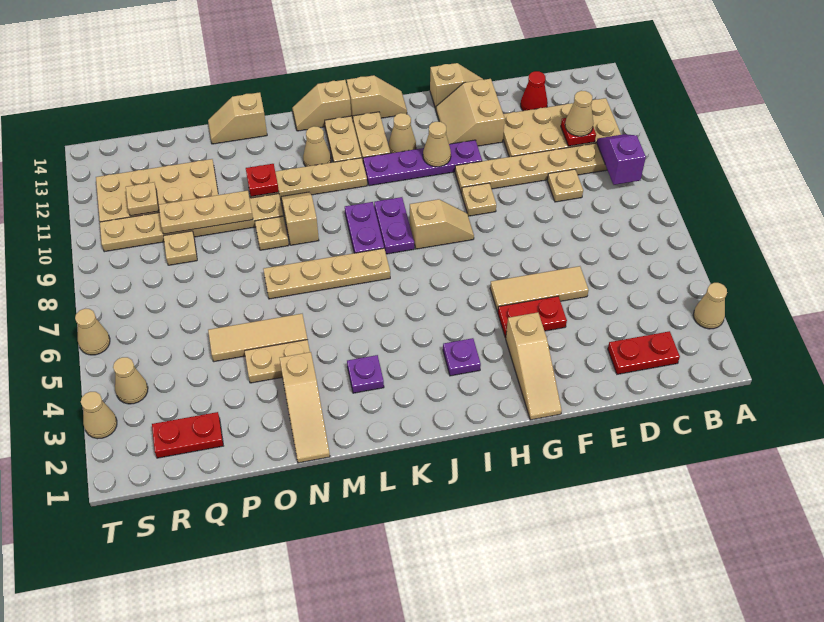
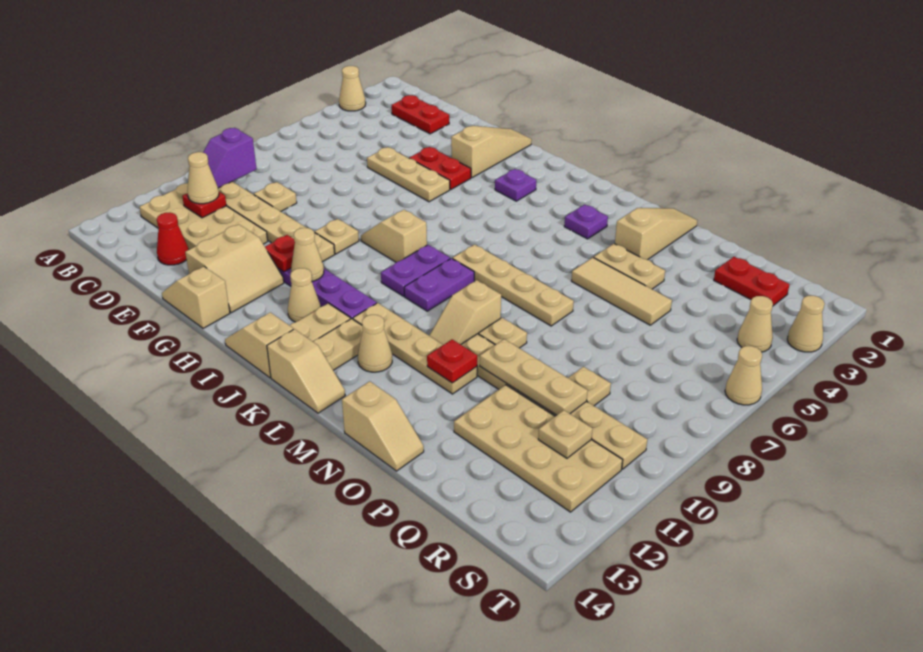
tan tile E5:G5 level 1 -> tan plate E5:G5 level 1
none -> red plate G11 level 2

